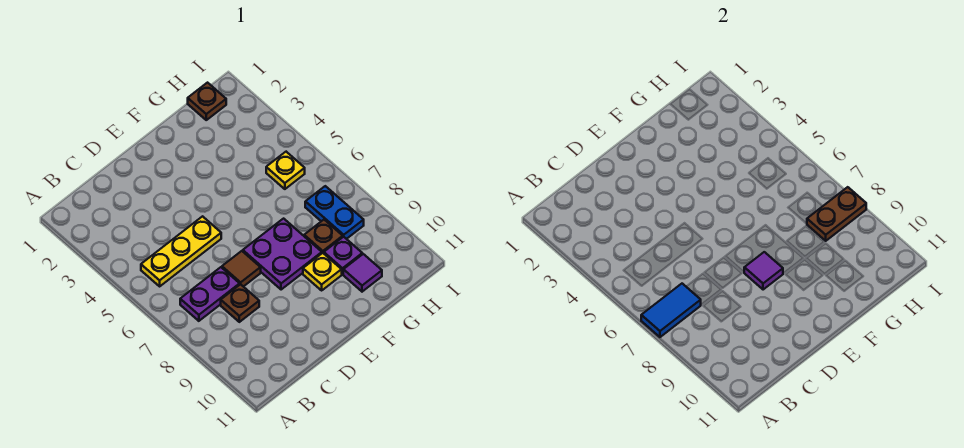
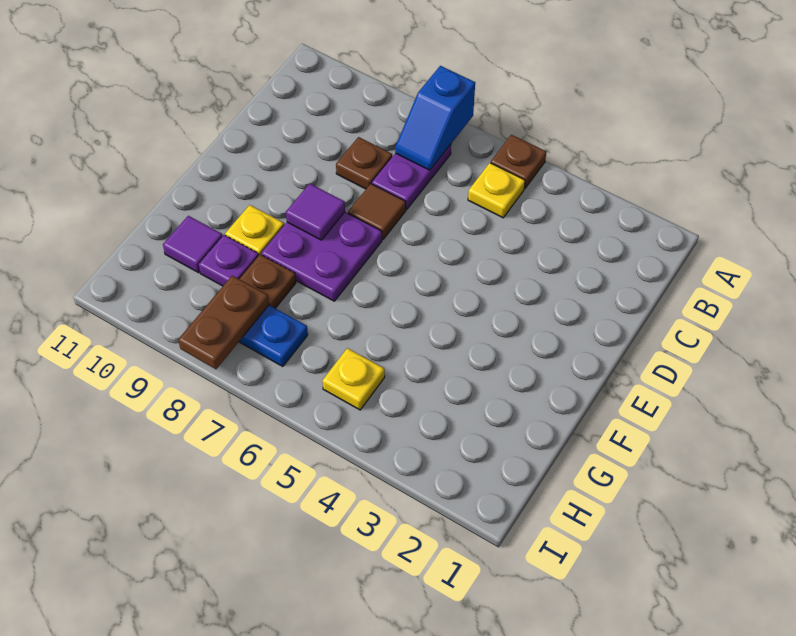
blue tile A7:B7 level 2 -> blue slope A7:B7 level 2 top A
yellow plate B5:D5 level 1 -> yellow plate B5 level 1
brown plate H1 level 1 -> brown plate A5 level 1

